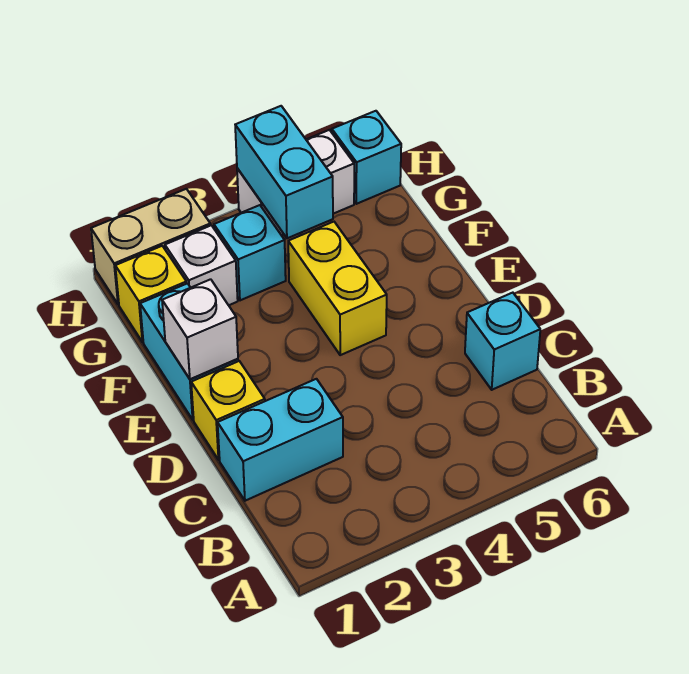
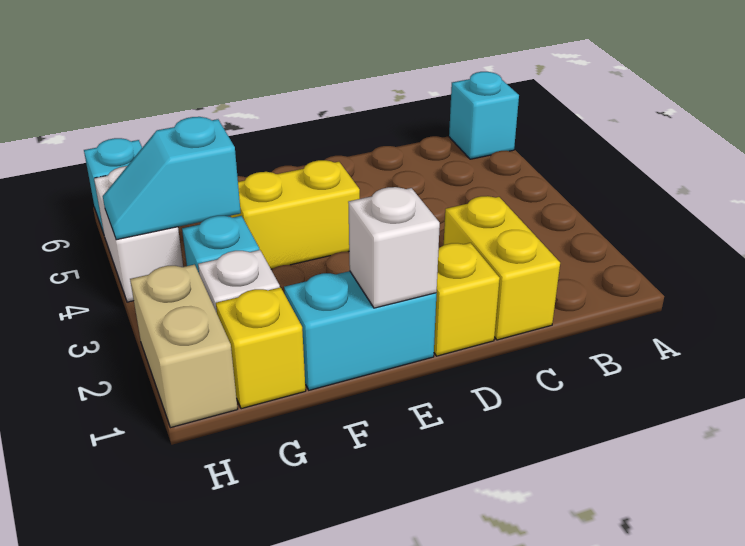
cyan brick C1:C2 level 1 -> yellow brick C1:C2 level 1
cyan brick C6 level 1 -> cyan brick A6 level 1
cyan brick G4:H4 level 2 -> cyan slope G4:H4 level 2 top G

